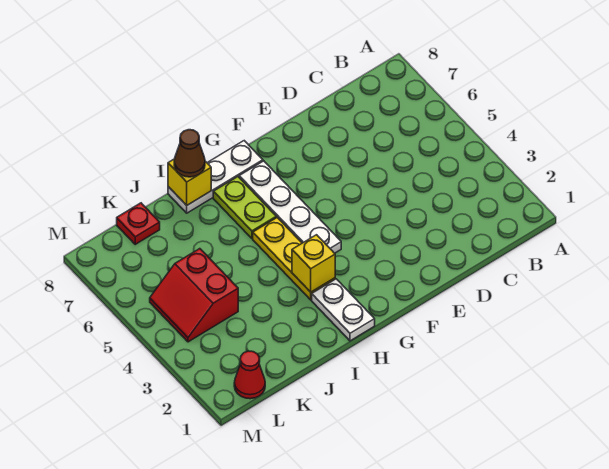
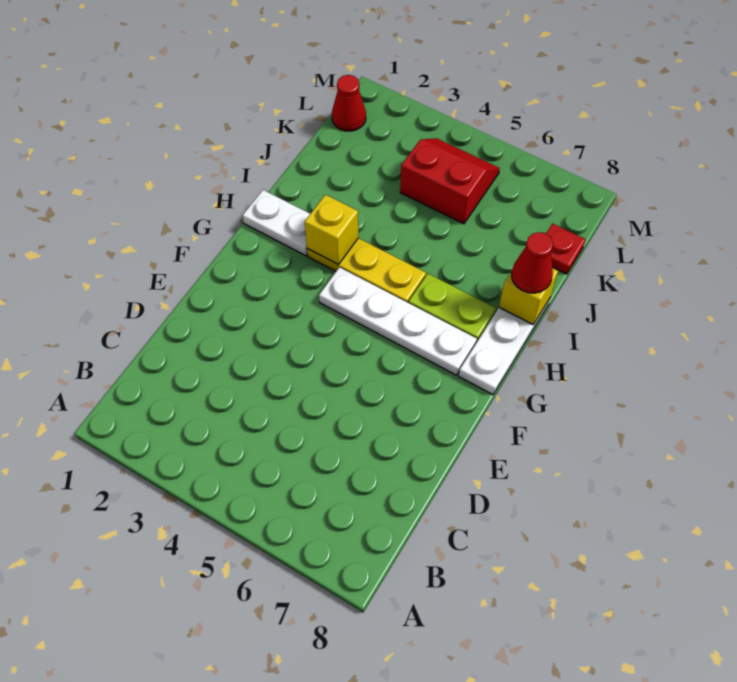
brown cone I8 level 3 -> red cone I8 level 3

